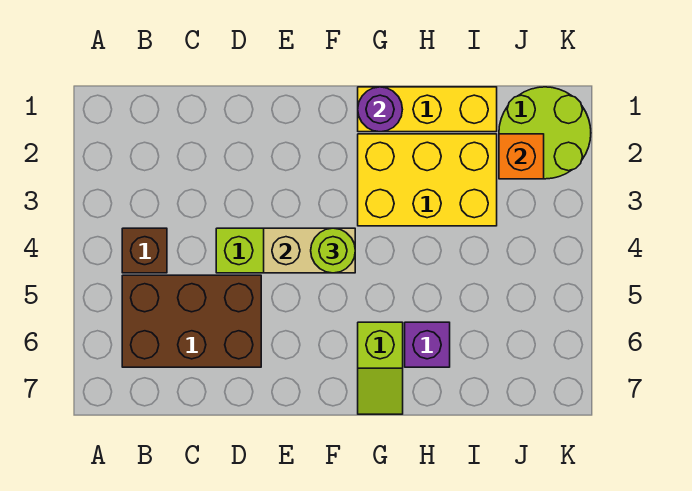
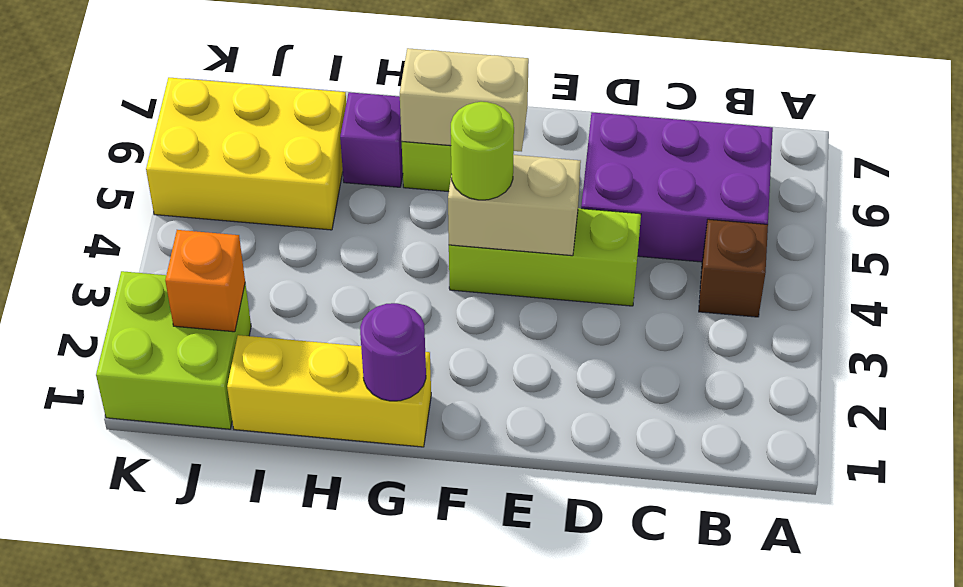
brown brick B5:D6 level 1 -> purple brick B5:D6 level 1
none -> tan brick F6:G6 level 2
yellow brick G2:I3 level 1 -> yellow brick I5:K6 level 1
lime round brick J1:K2 level 1 -> lime brick J1:K2 level 1

